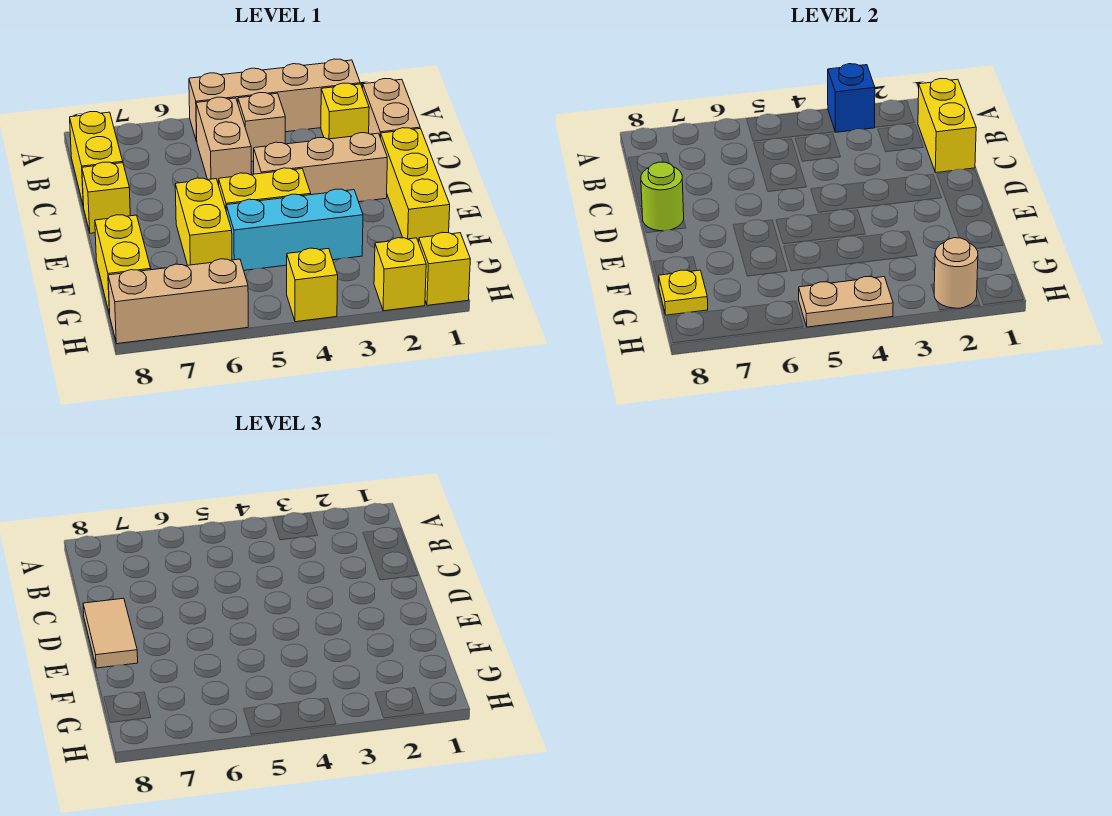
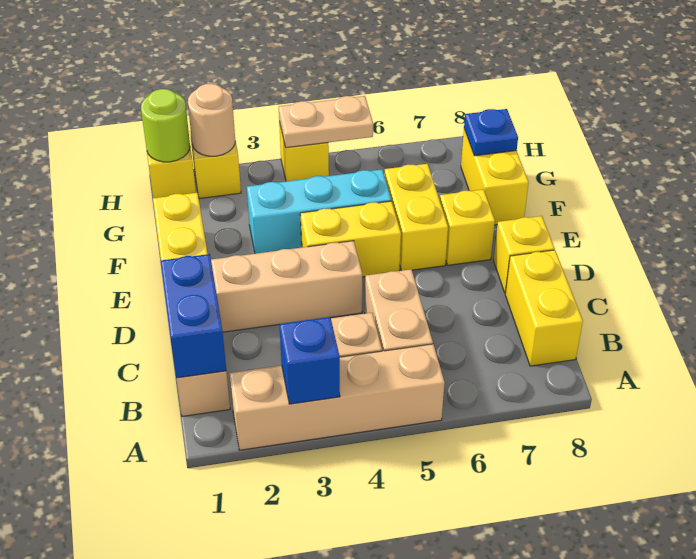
yellow brick B1:C1 level 2 -> blue brick B1:C1 level 2
yellow brick B2 level 1 -> yellow brick E7 level 1
lime round brick D8 level 2 -> lime round brick H1 level 2
tan tile D8:E8 level 3 -> none
yellow plate G8 level 2 -> blue plate G8 level 2
tan brick H6:H8 level 1 -> none

